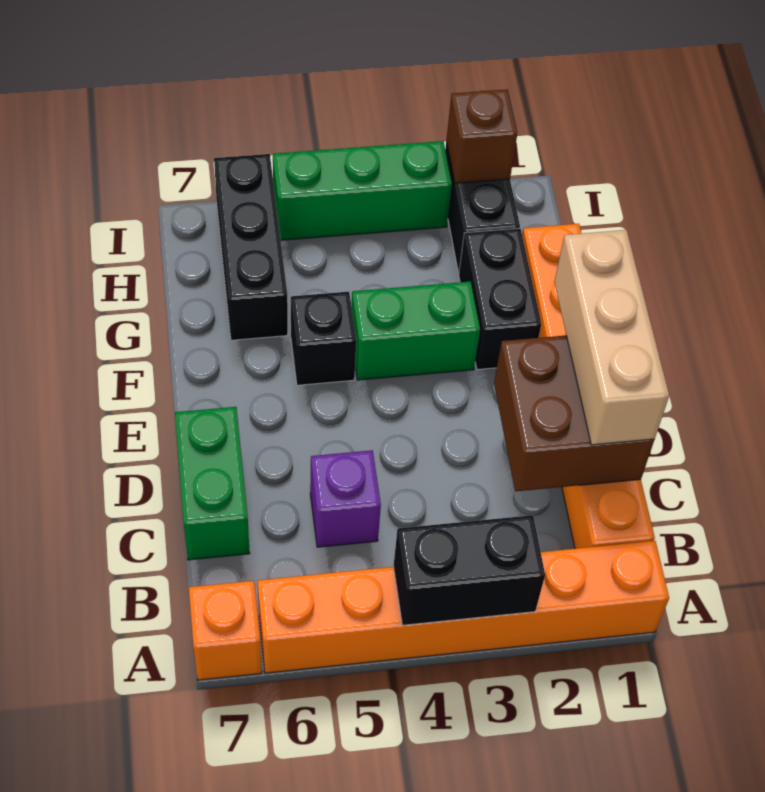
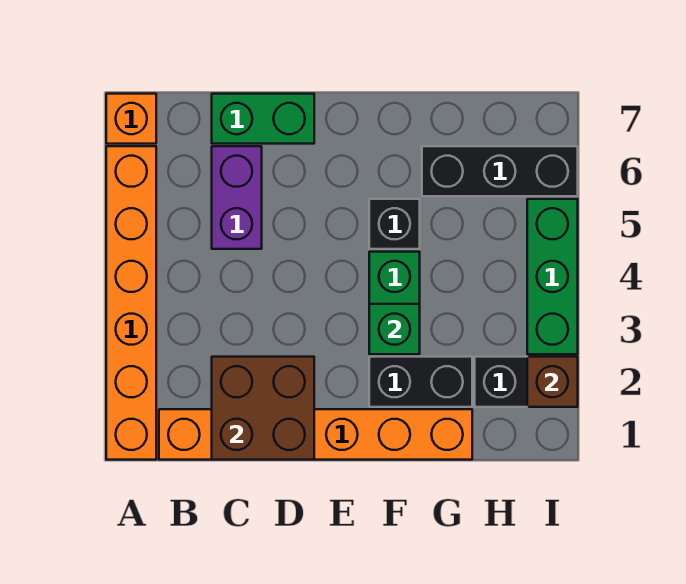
black brick A3:A4 level 2 -> none
tan brick C1:E1 level 3 -> none
purple brick C5 level 1 -> purple brick C5:C6 level 1
none -> green brick F3 level 2

